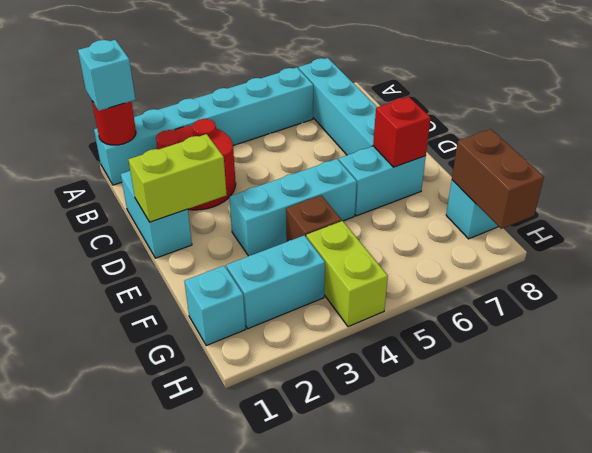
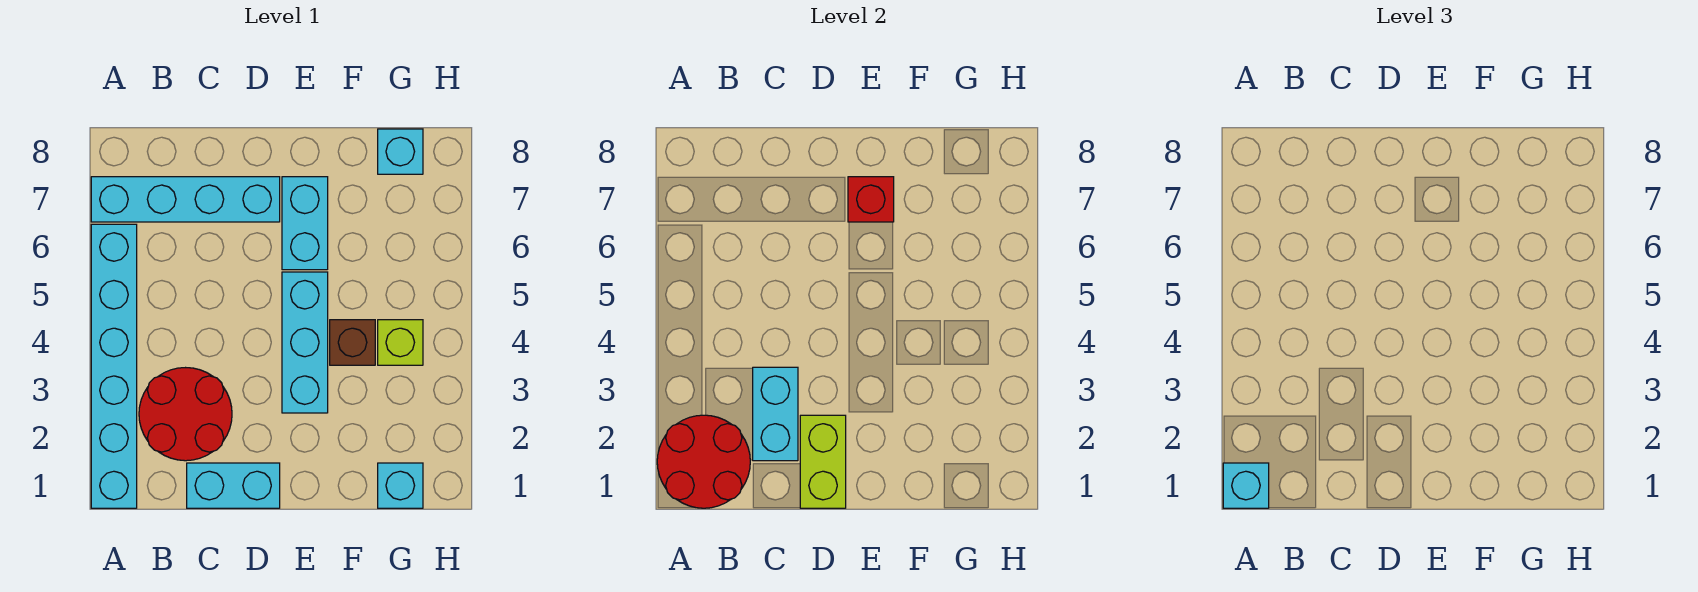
red round brick A1 level 2 -> red round brick A1:B2 level 2
cyan brick G2:G3 level 1 -> cyan brick C2:C3 level 2
lime brick G4:H4 level 1 -> lime brick G4 level 1
brown brick G8:H8 level 2 -> none

